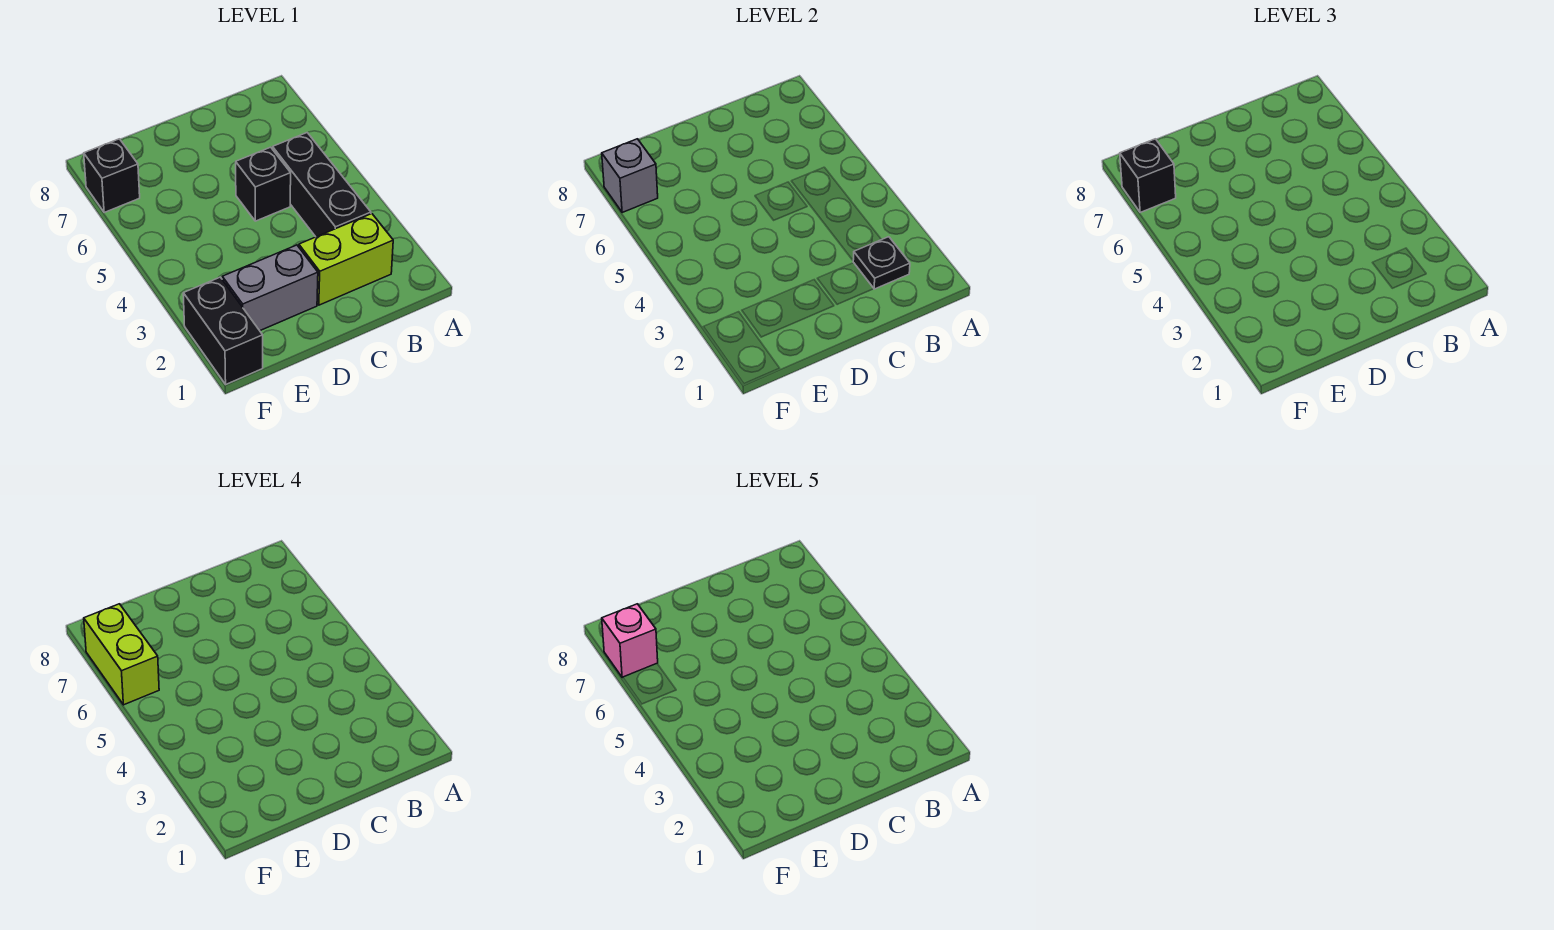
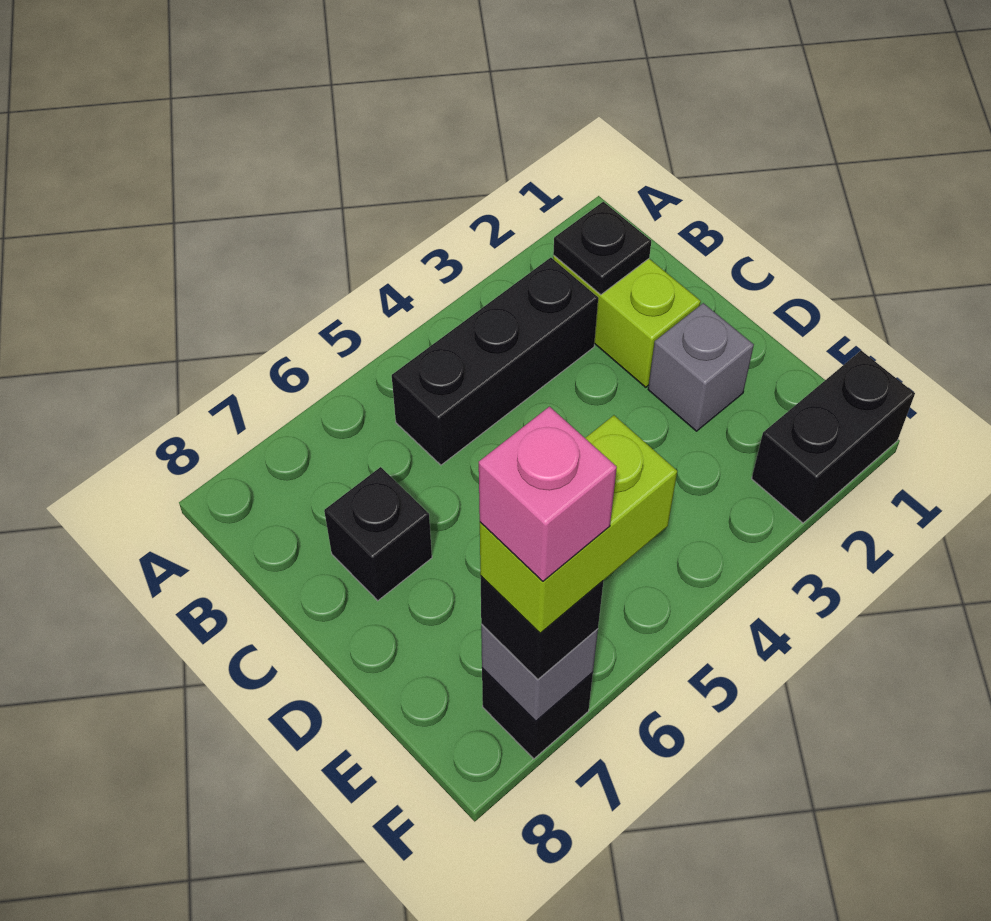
black brick C5 level 1 -> black brick C7 level 1
grey brick D2:E2 level 1 -> grey brick D2 level 1

